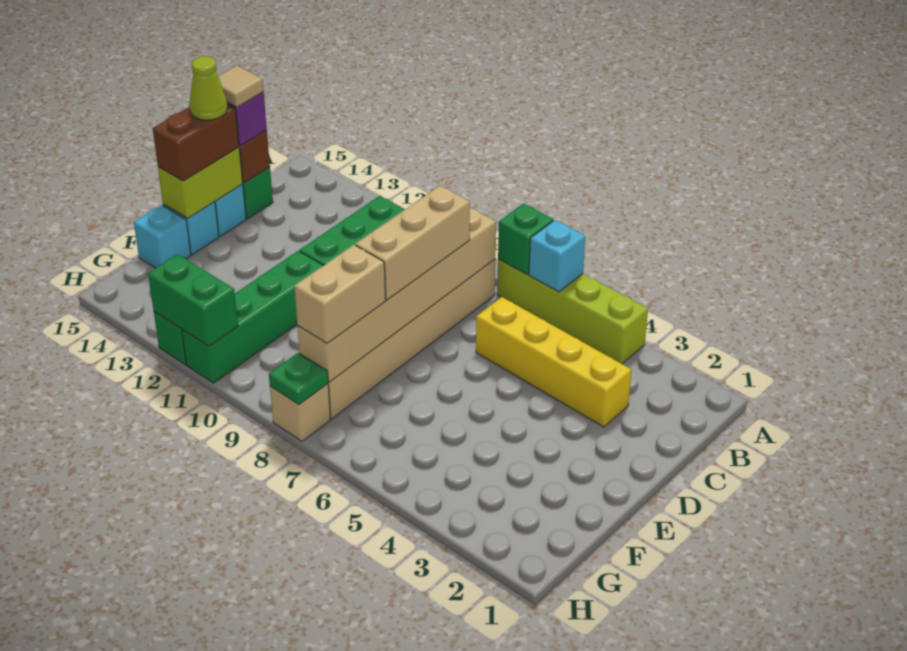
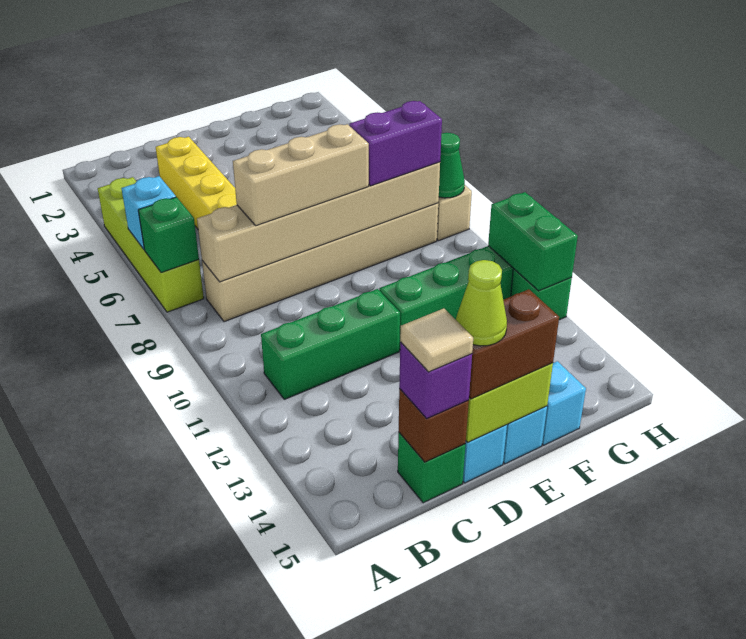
tan brick F8:G8 level 3 -> purple brick F8:G8 level 3
green plate H8 level 2 -> green cone H8 level 2

